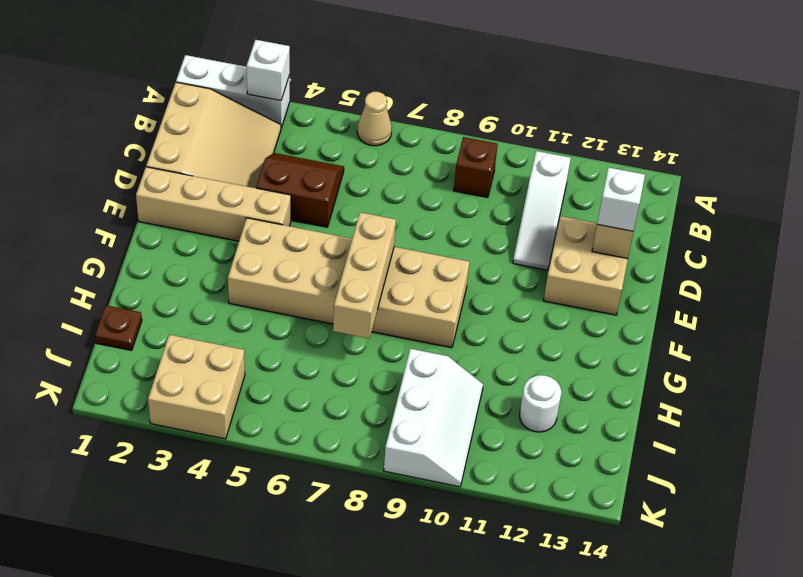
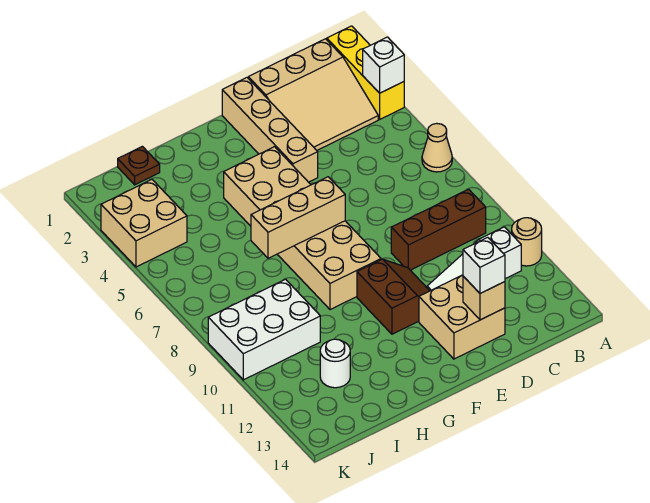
white brick A1:A3 level 1 -> yellow brick A1:A3 level 1
none -> tan round brick A11 level 1
brown brick B9 level 1 -> brown brick B9:D9 level 1
brown slope C4:D5 level 1 top D -> brown slope E10:F11 level 1 top F
white slope I9:K10 level 1 top 9 -> white brick I9:K10 level 1

